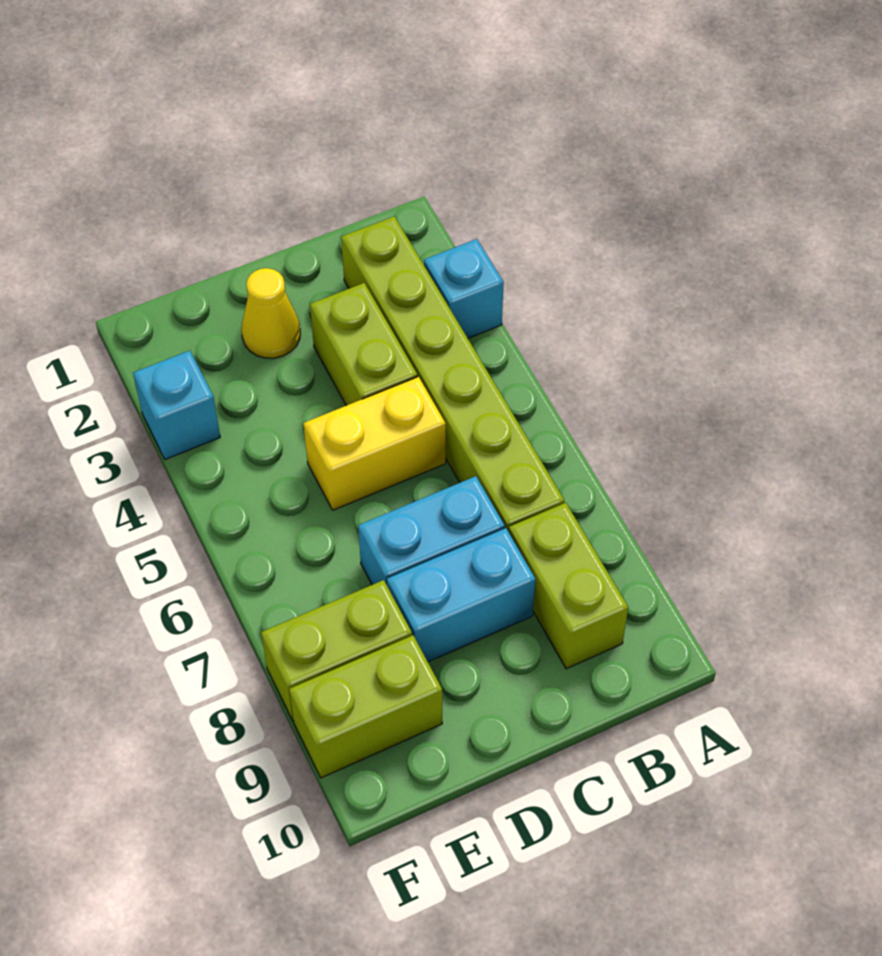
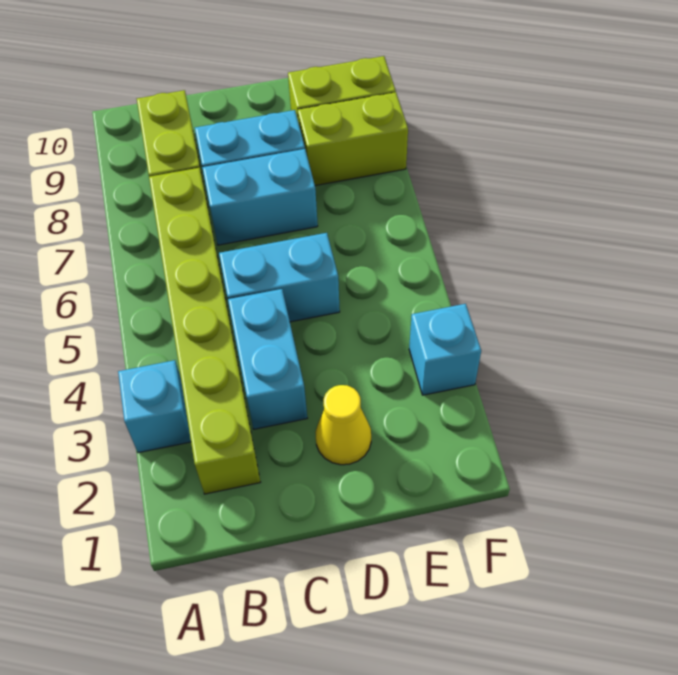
lime brick C3:C4 level 1 -> cyan brick C3:C4 level 1
yellow brick C5:D5 level 1 -> cyan brick C5:D5 level 1

